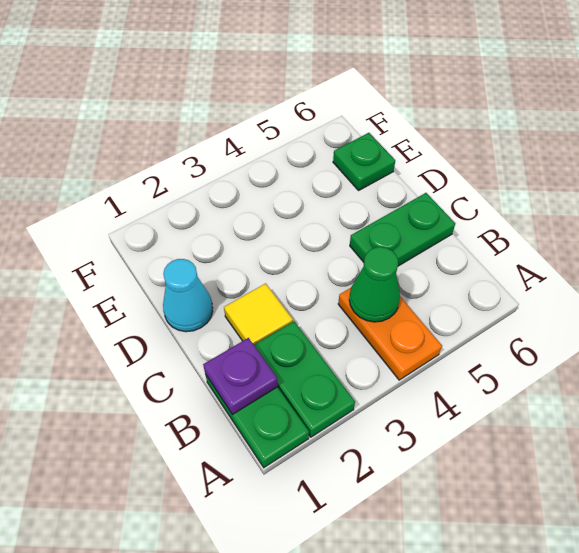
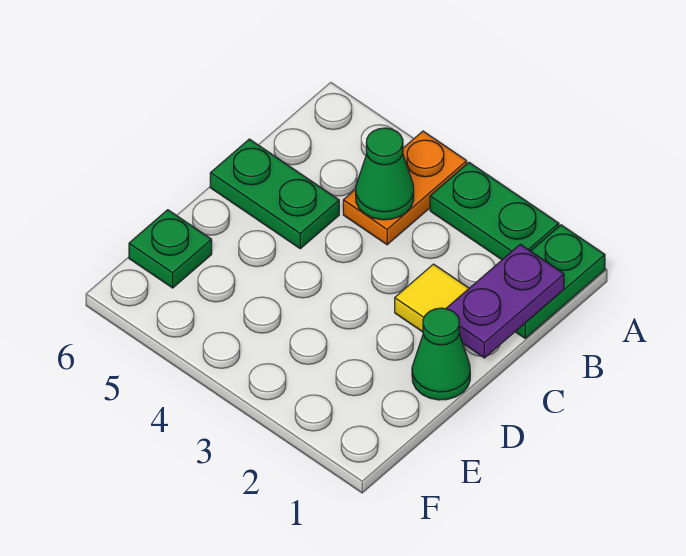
green plate A2:B2 level 1 -> green plate A2:A3 level 1
purple plate B1 level 2 -> purple plate B1:C1 level 2
cyan cone D1 level 1 -> green cone D1 level 1

